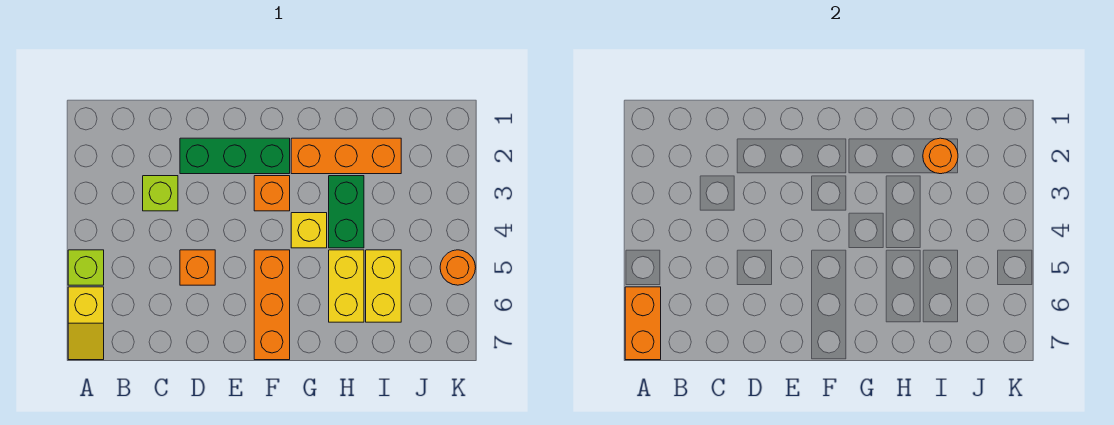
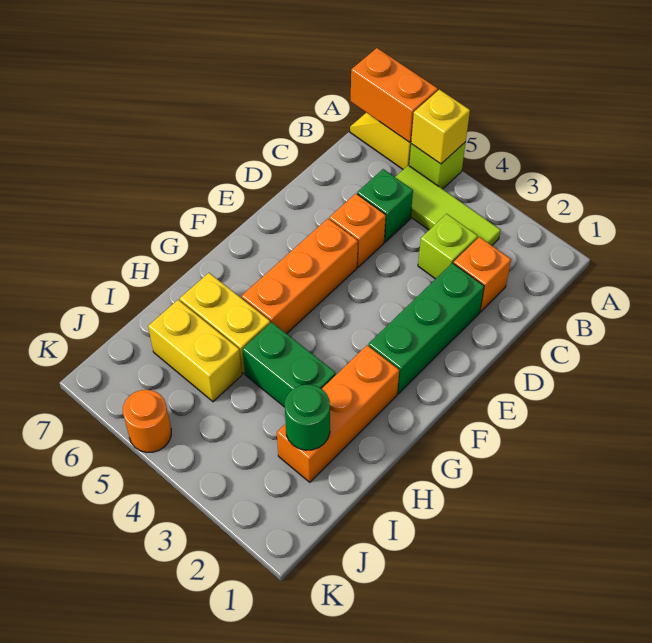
none -> lime tile B3:B5 level 1
none -> green brick C5 level 1
orange brick F3 level 1 -> orange brick C2 level 1
orange brick F5:F7 level 1 -> orange brick E5:G5 level 1
yellow brick G4 level 1 -> yellow brick A5 level 2
orange round brick I2 level 2 -> green round brick I2 level 2

